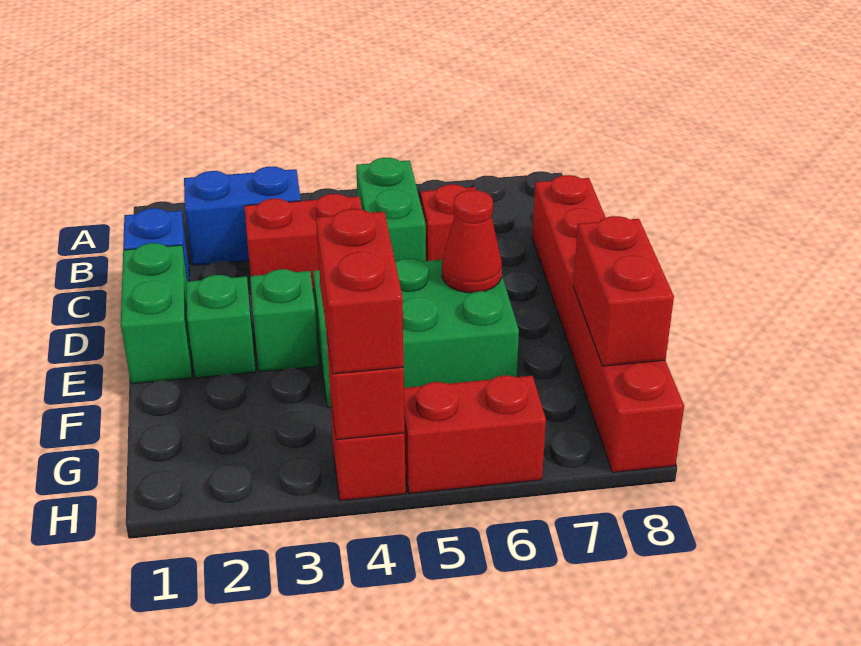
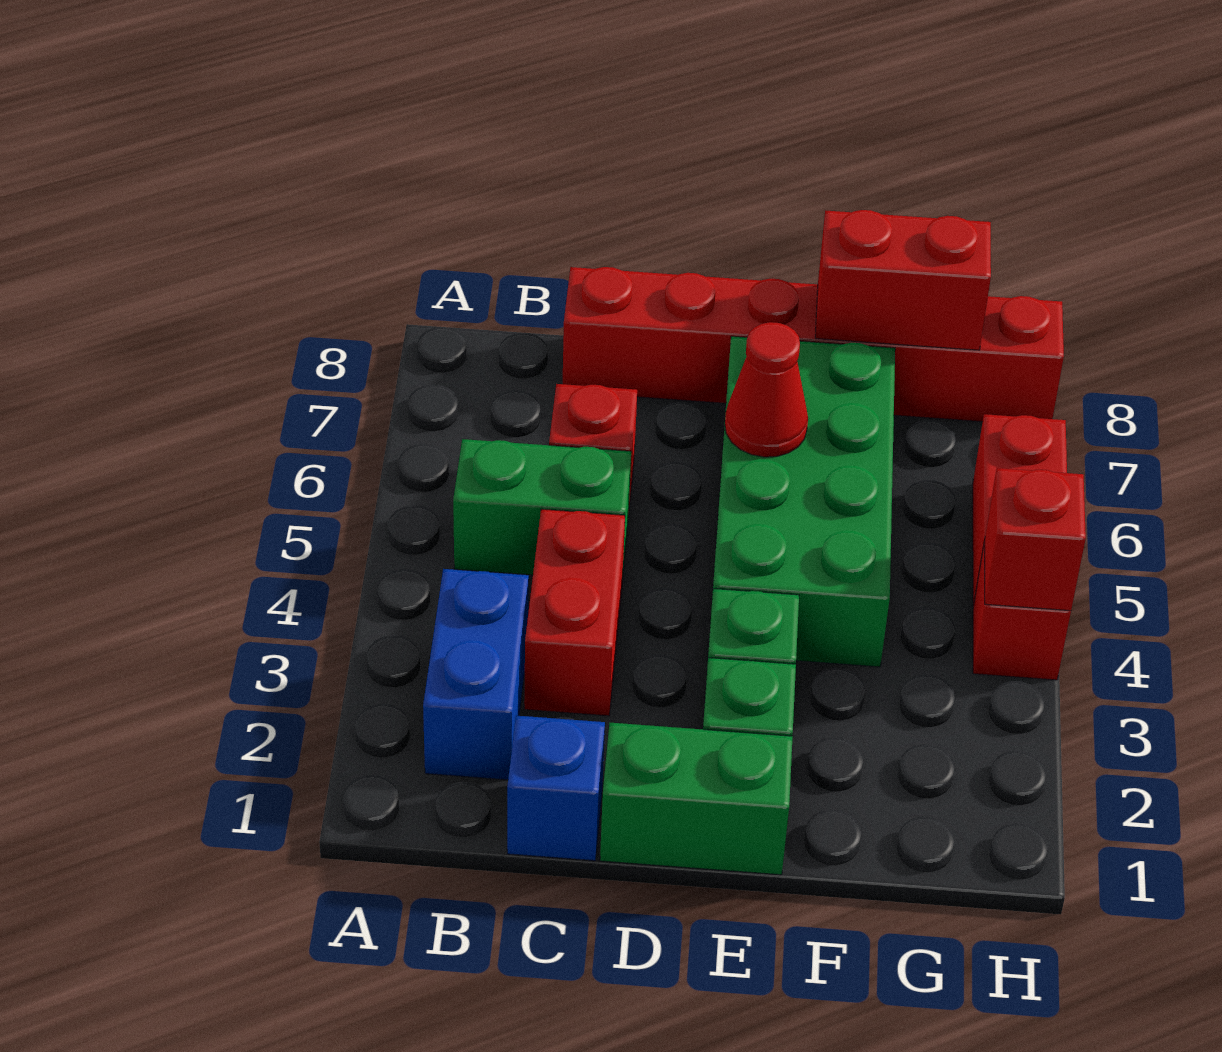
green brick E4:F6 level 1 -> green brick E4:F7 level 1
red brick G4:H4 level 3 -> none

